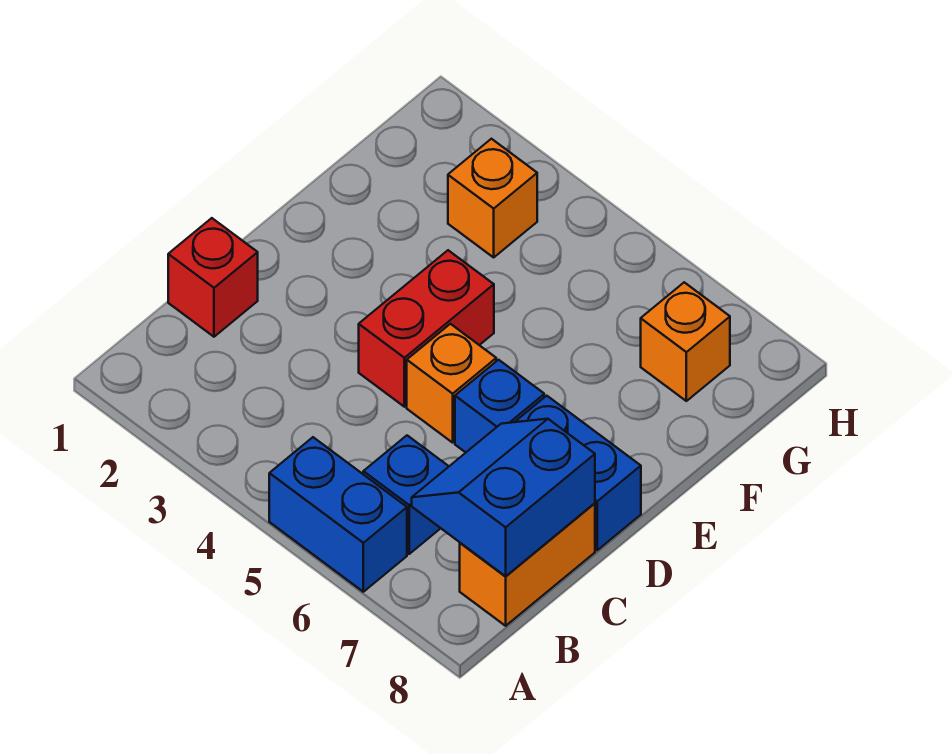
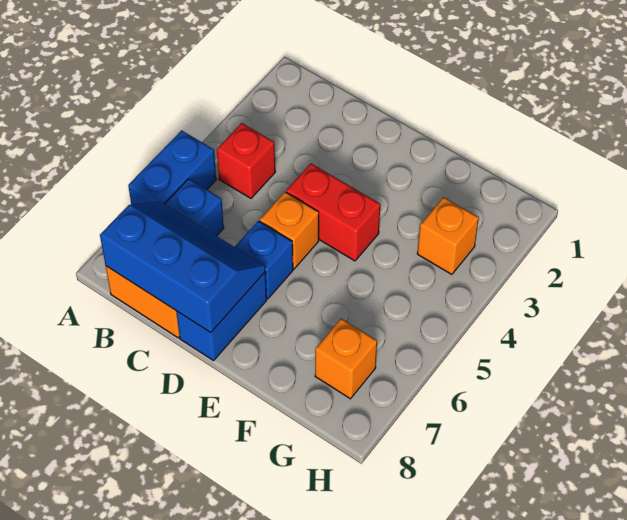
blue slope B7:C8 level 2 top 8 -> blue slope B7:D8 level 2 top 8
red brick C1 level 1 -> red brick B4 level 1

